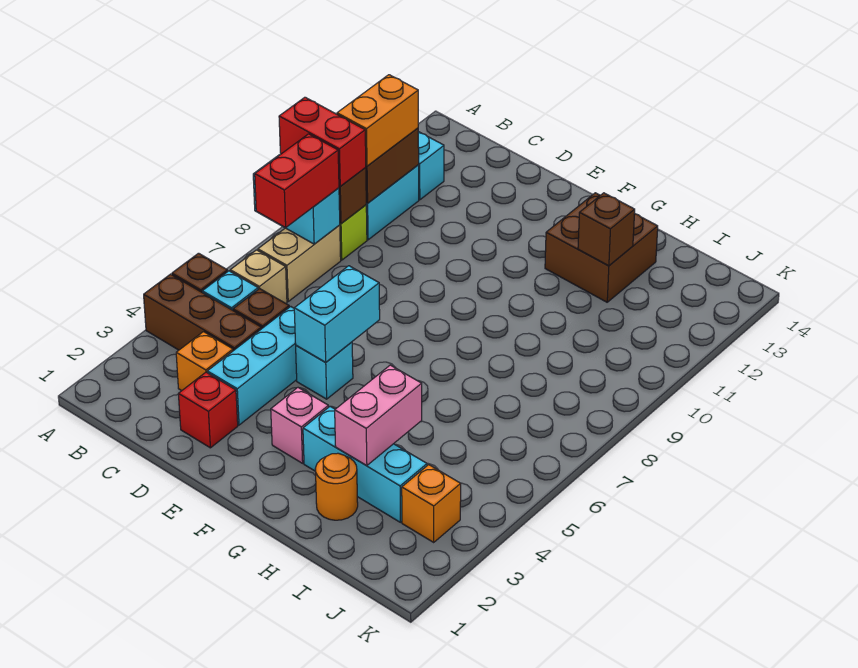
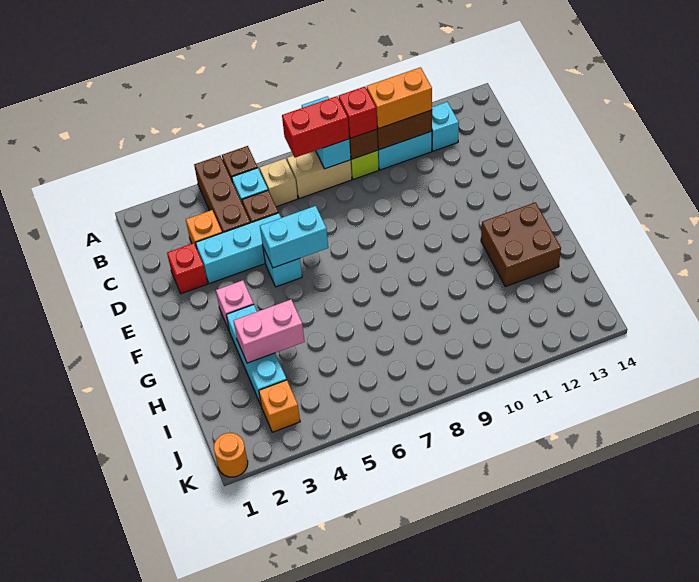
red brick A9:B9 level 3 -> red brick B9 level 3
orange round brick H2 level 1 -> orange round brick K1 level 1
brown brick H12 level 2 -> none

